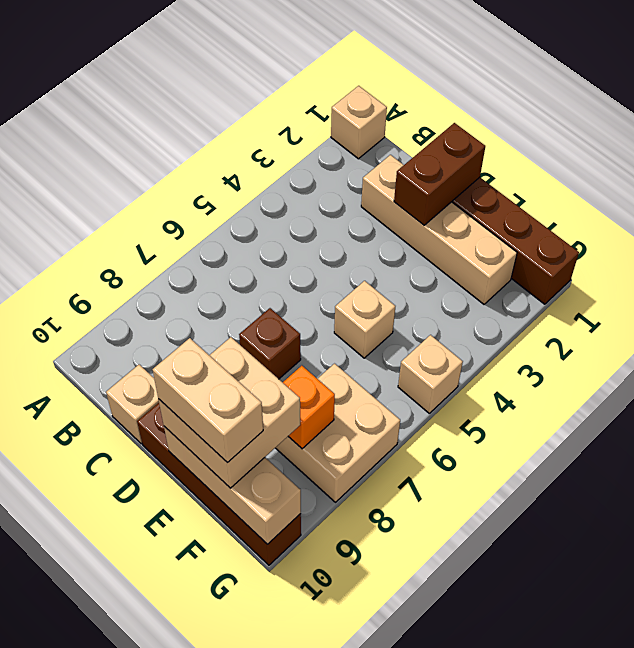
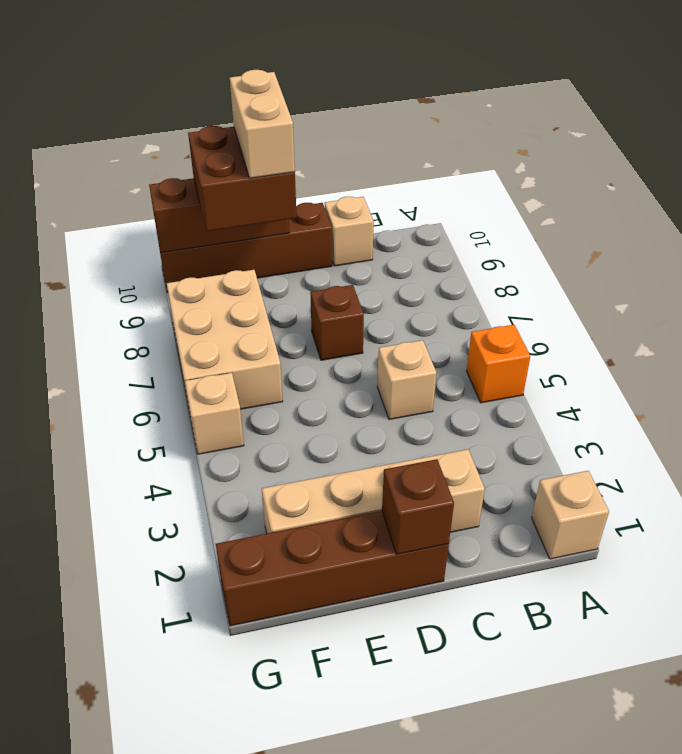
brown brick D1:D2 level 2 -> brown brick D1 level 2
tan brick E5 level 1 -> tan brick C5 level 1
tan brick E9:F10 level 3 -> brown brick E9:F10 level 3
tan brick E10:G10 level 2 -> brown brick E10:G10 level 2
tan brick E10:F10 level 4 -> tan brick E9:E10 level 4
tan brick F7:G8 level 1 -> tan brick F6:G8 level 1
orange brick F8 level 2 -> orange brick A5 level 1

